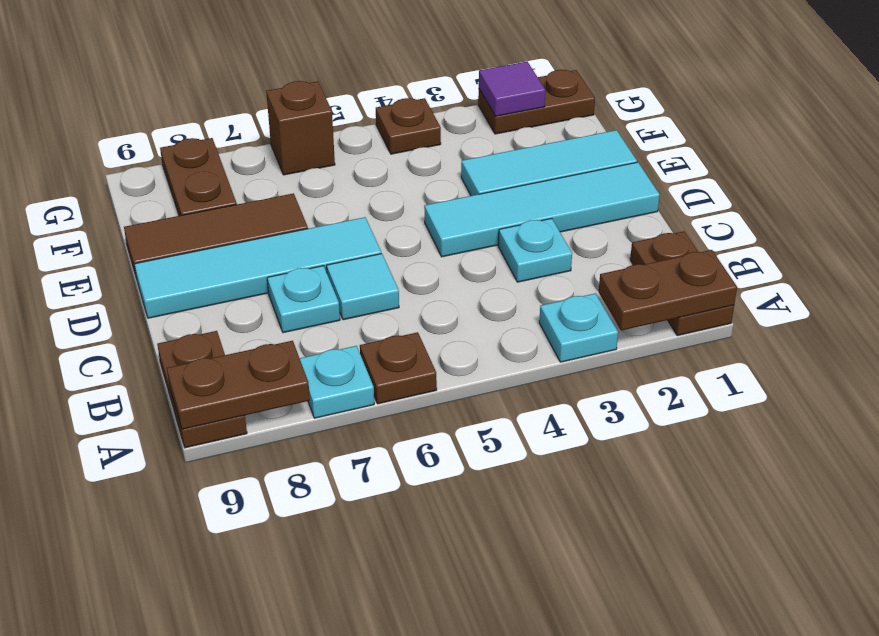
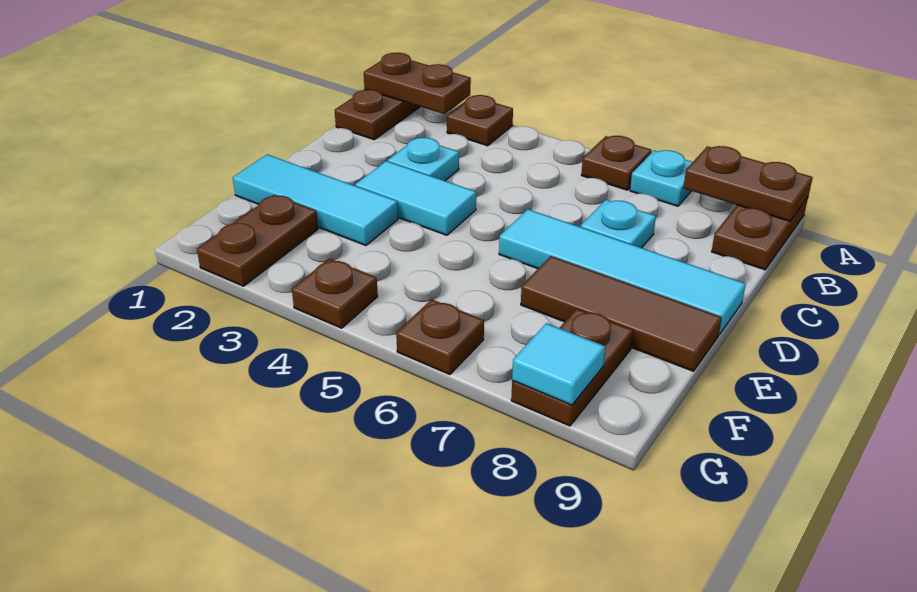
cyan plate A3 level 1 -> brown plate A3 level 1
cyan tile C6 level 1 -> cyan tile G8 level 2
cyan tile D1:D4 level 1 -> cyan tile D3:D4 level 1
brown plate G1:G2 level 1 -> brown plate F2:G2 level 1
purple tile G2 level 2 -> none
brown brick G6 level 1 -> brown plate G6 level 1

